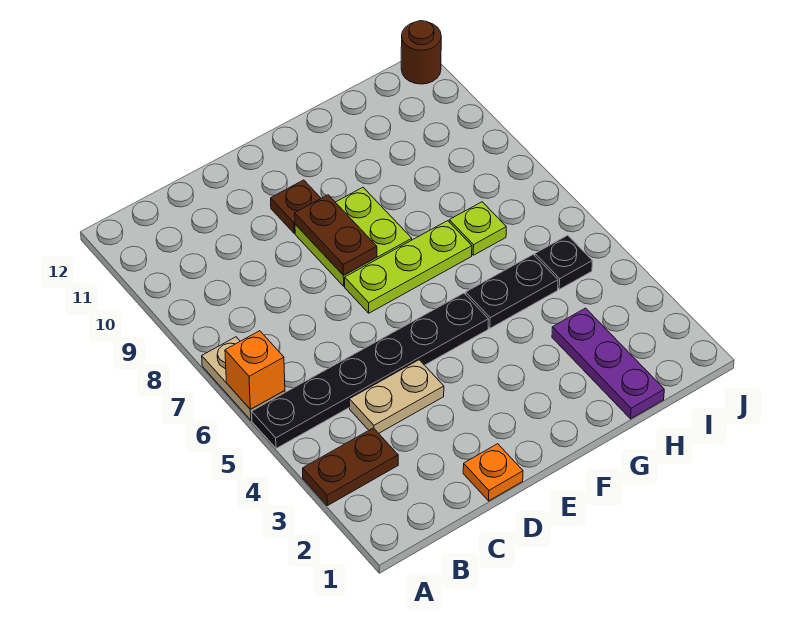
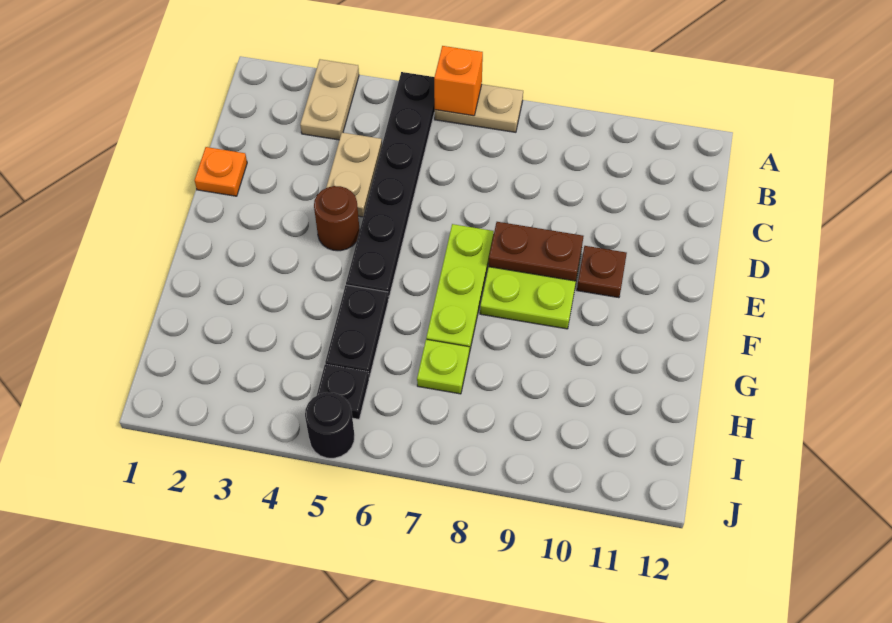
brown plate A3:B3 level 1 -> tan plate A3:B3 level 1
purple plate H1:H3 level 1 -> none
none -> black round brick J5 level 1
brown round brick J12 level 1 -> brown round brick E4 level 1

